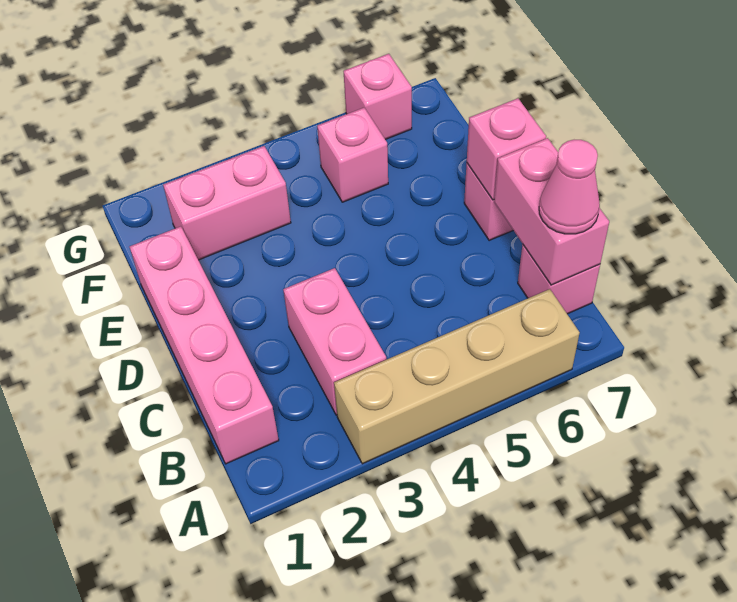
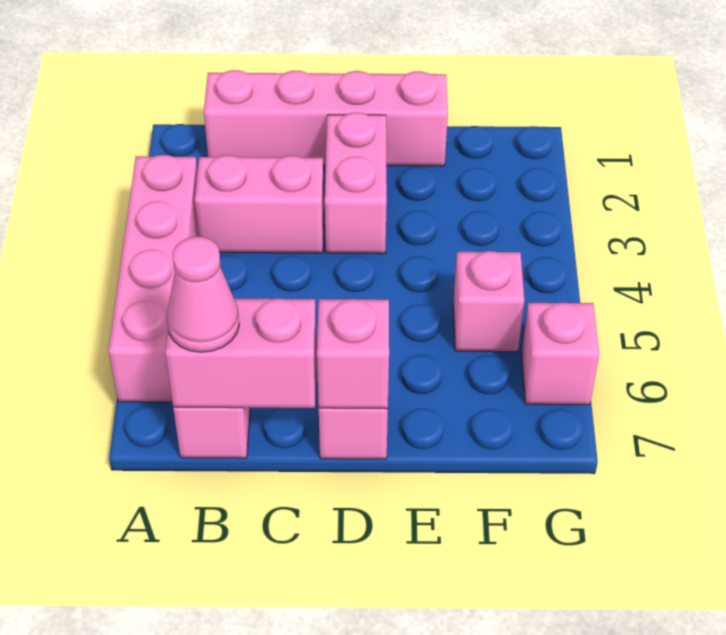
tan brick A3:A6 level 1 -> pink brick A3:A6 level 1
pink brick F2:F3 level 1 -> pink brick D2:D3 level 1

